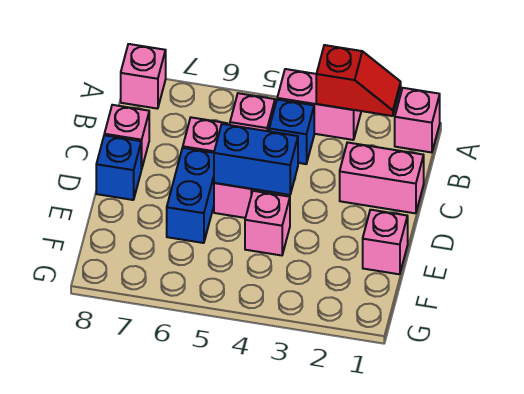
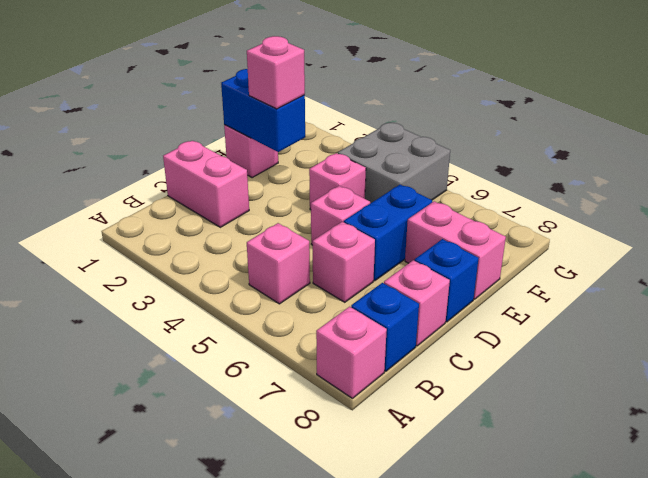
pink brick A1 level 1 -> pink brick E2 level 3
red slope A2:A3 level 2 top 3 -> none
pink brick A3:A4 level 1 -> pink brick E7:E8 level 1
blue brick B4 level 1 -> blue brick B8 level 1
blue brick D4:D5 level 2 -> blue brick E1:E2 level 2
none -> grey brick F4:G5 level 1

